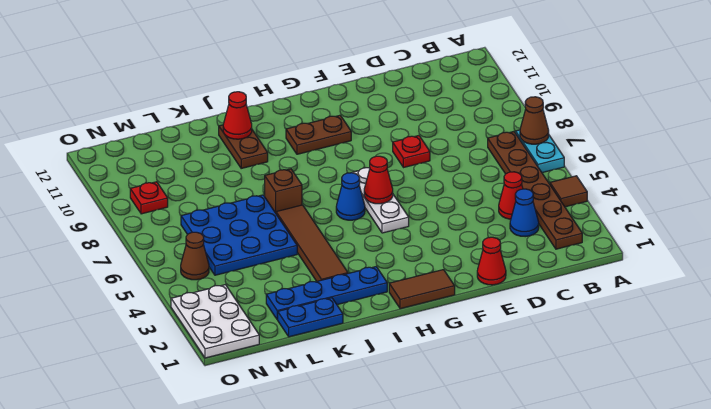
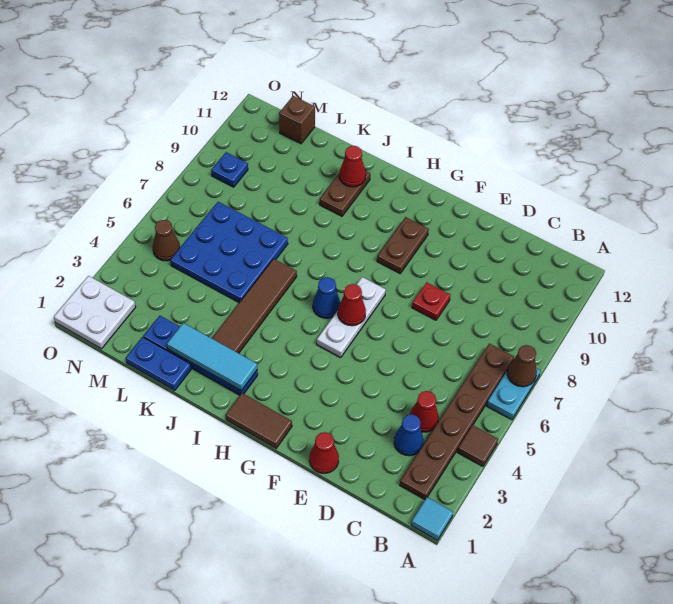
none -> cyan tile A1 level 1
brown plate G10:H10 level 1 -> brown plate G9:G10 level 1
none -> cyan tile I2:K2 level 2
brown brick J7 level 1 -> brown brick M12 level 1
white plate N1:O3 level 1 -> white plate N1:O2 level 1
red plate N9 level 1 -> blue plate N9 level 1

